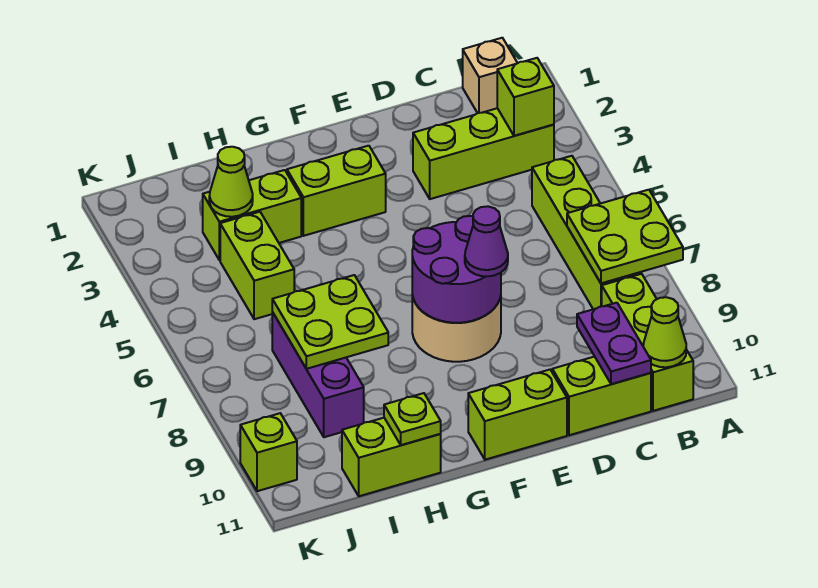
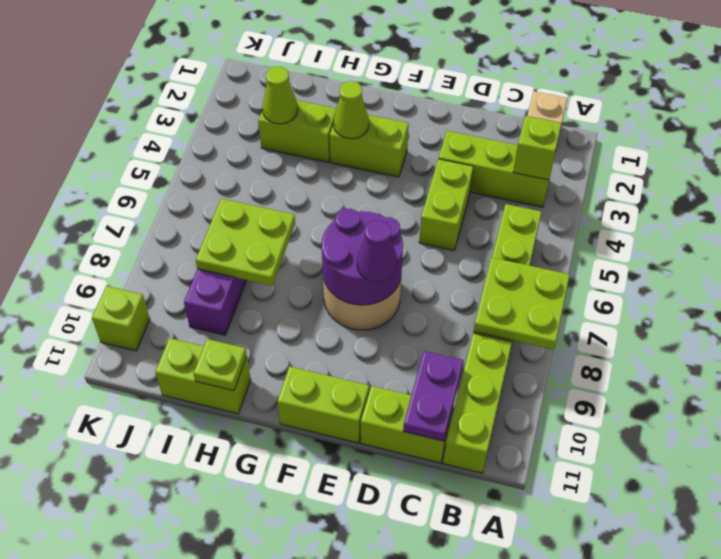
lime cone B11 level 2 -> lime cone G3 level 2
lime brick I4:I5 level 1 -> lime brick D4:D5 level 1

